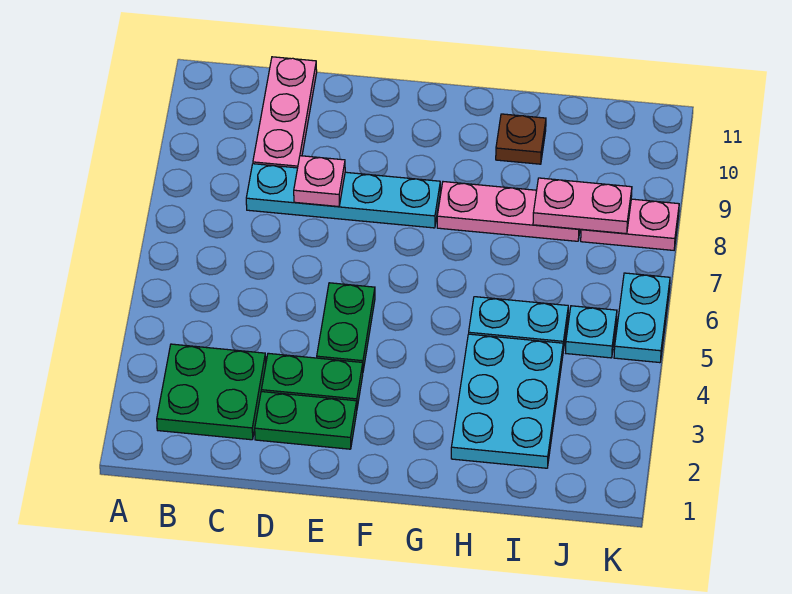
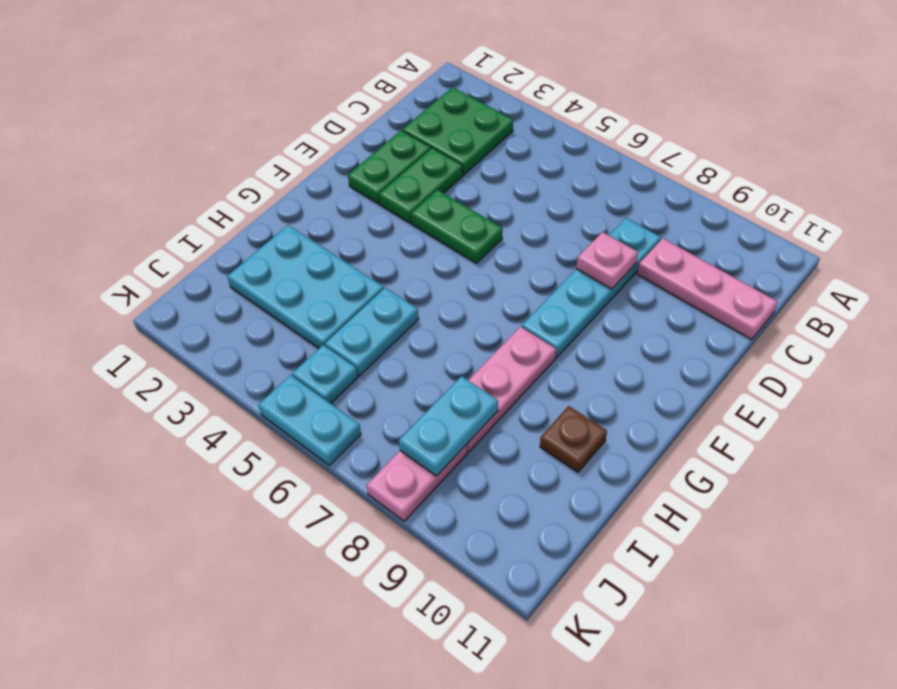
pink plate I8:J8 level 2 -> cyan plate I8:J8 level 2

